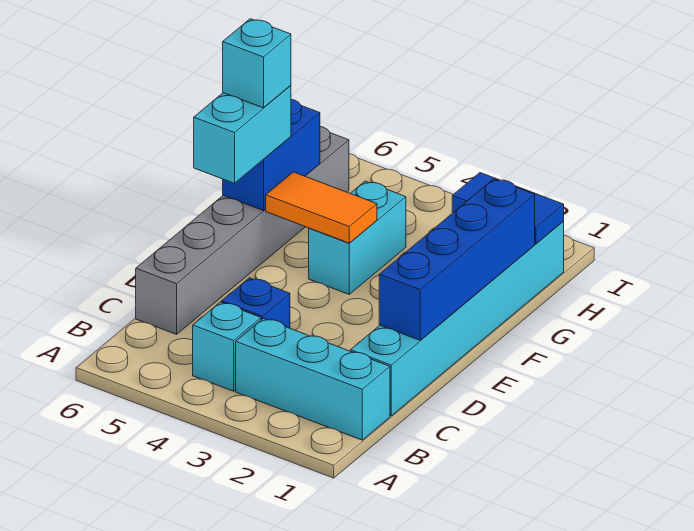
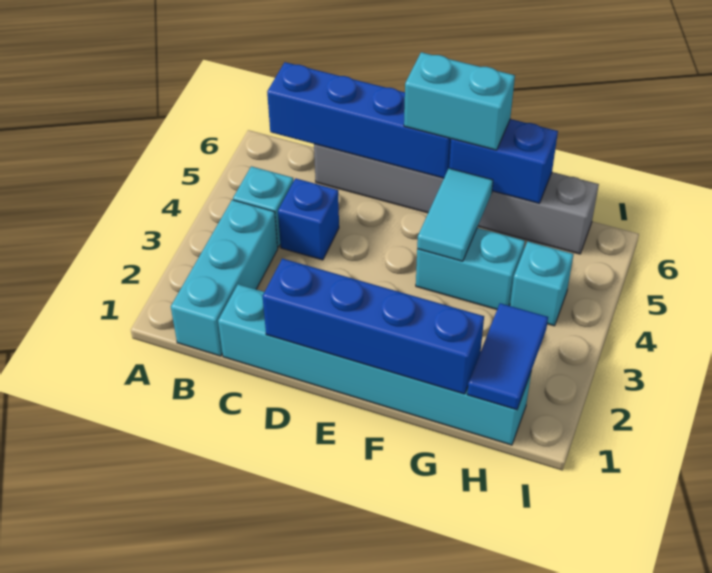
none -> blue brick B6:E6 level 2
orange tile F4:F5 level 2 -> cyan tile F4:F5 level 2
cyan brick F6 level 4 -> cyan brick H4 level 1

